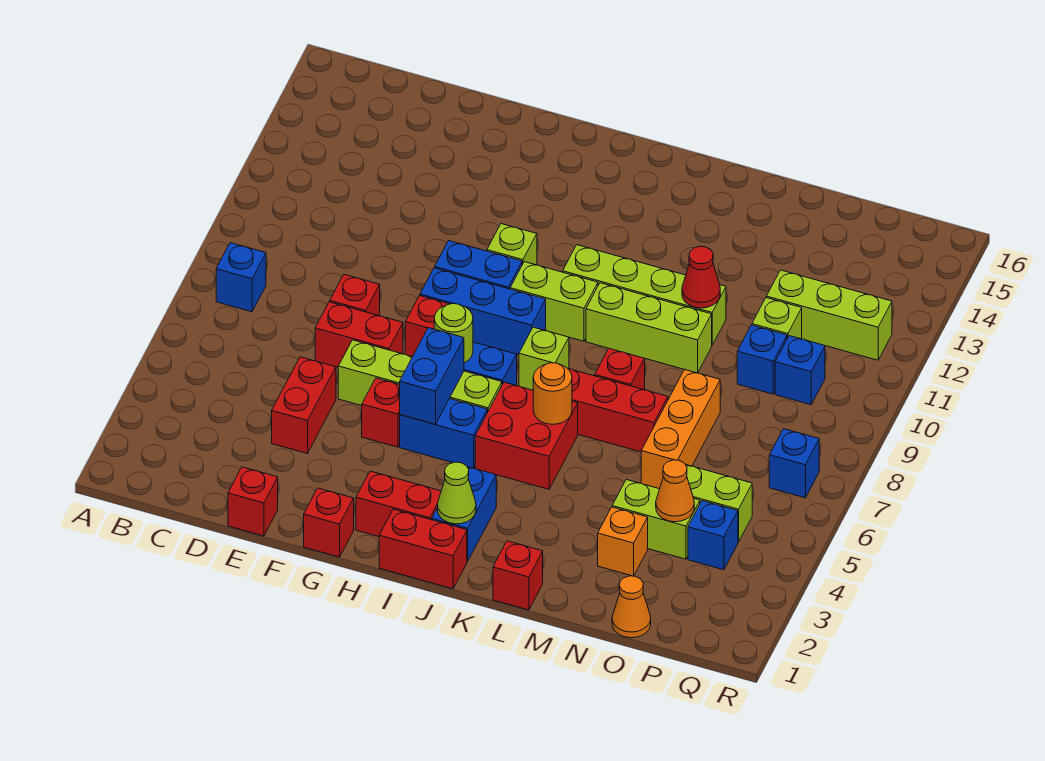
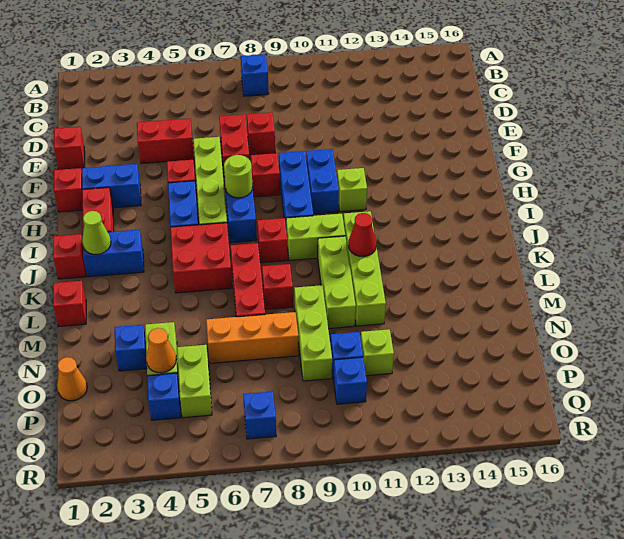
blue brick H5:H6 level 2 -> blue brick G2:G3 level 1
red brick I1:J1 level 1 -> red brick J1 level 1
lime brick I10:J10 level 1 -> lime brick J9:J10 level 1
lime brick J8 level 1 -> red brick J8 level 1
orange round brick K6 level 2 -> none
red cone M11 level 2 -> red cone K11 level 2
orange brick N3 level 1 -> blue brick N3 level 1
lime brick O12:Q12 level 1 -> lime brick M9:O9 level 1

